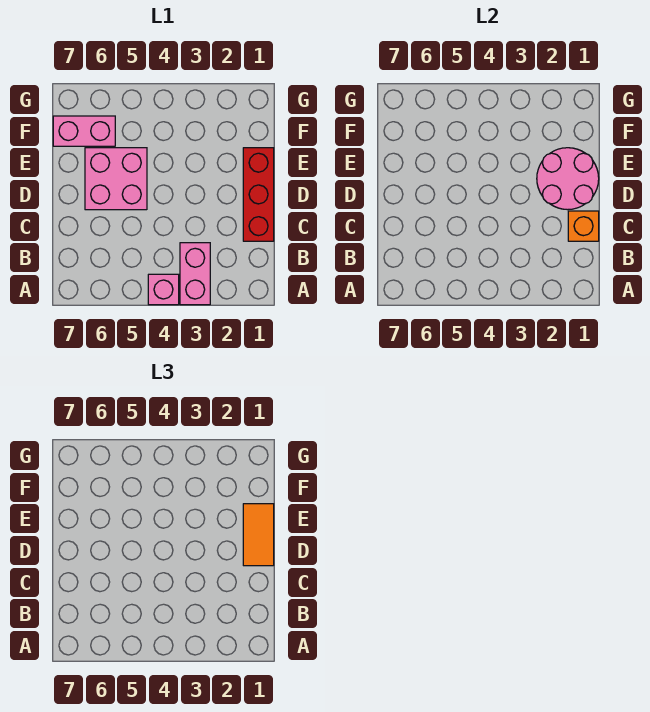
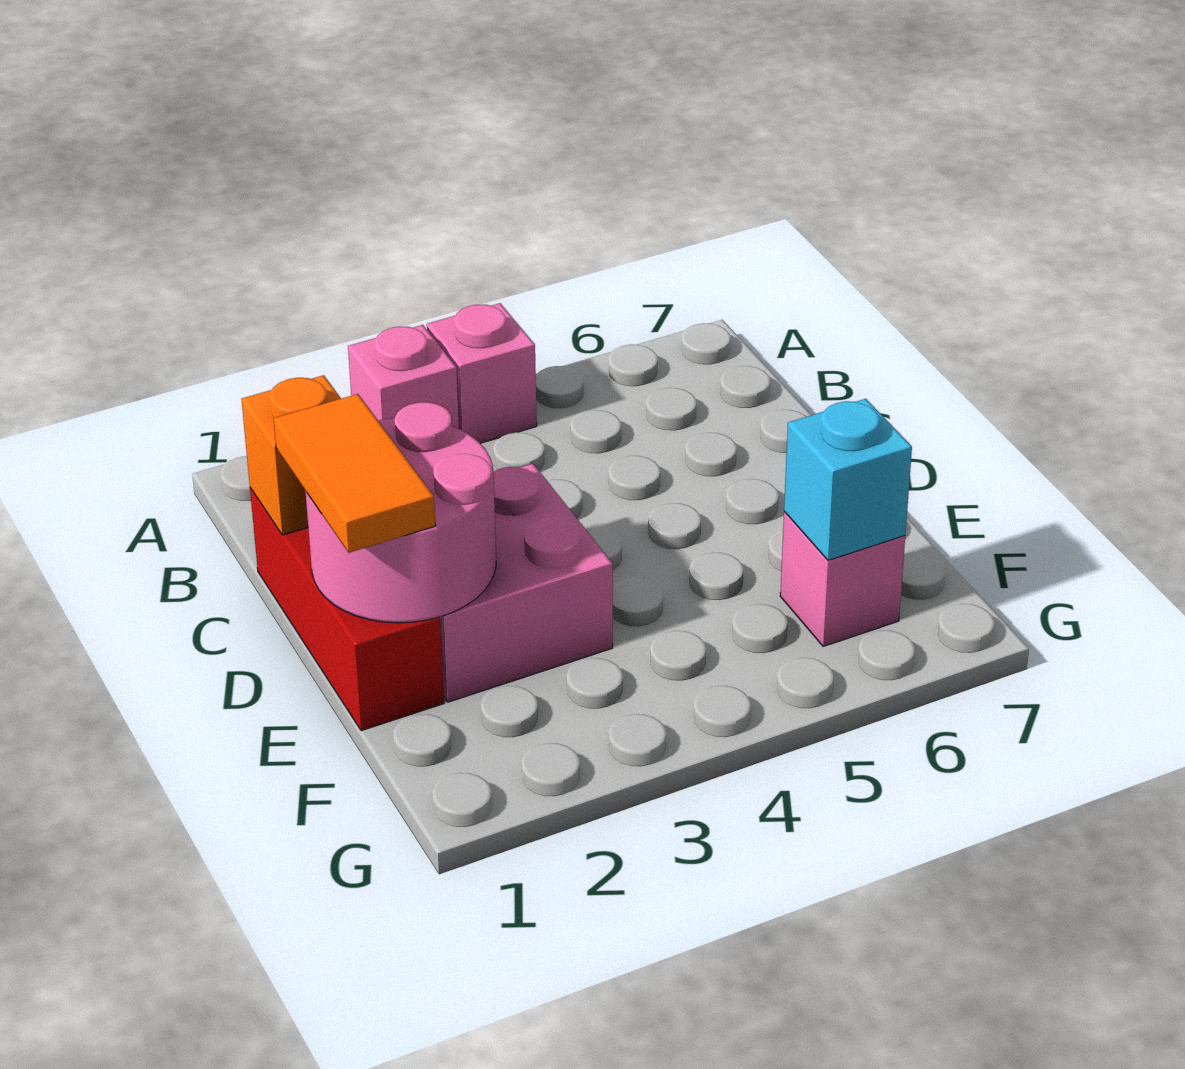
pink brick A3:B3 level 1 -> pink brick A3 level 1
pink brick D5:E6 level 1 -> pink brick D2:E3 level 1
pink brick F6:F7 level 1 -> pink brick F6 level 1
none -> cyan brick F6 level 2

